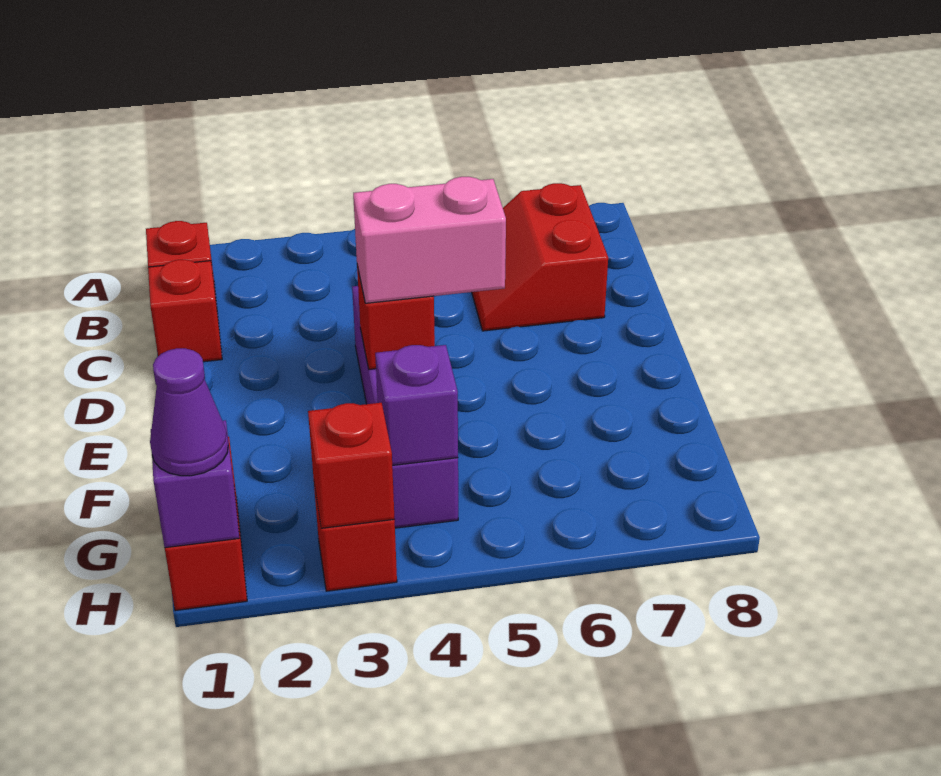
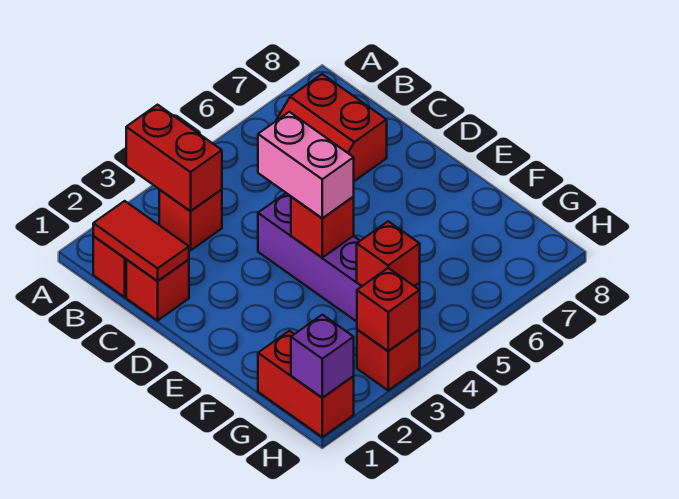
none -> red brick A3:B3 level 2
none -> red tile B1:C1 level 2
none -> red brick B3 level 1
pink brick E4:E5 level 3 -> pink brick D4:E4 level 3
purple brick G4 level 2 -> red brick G4 level 2
purple cone H1 level 3 -> none

